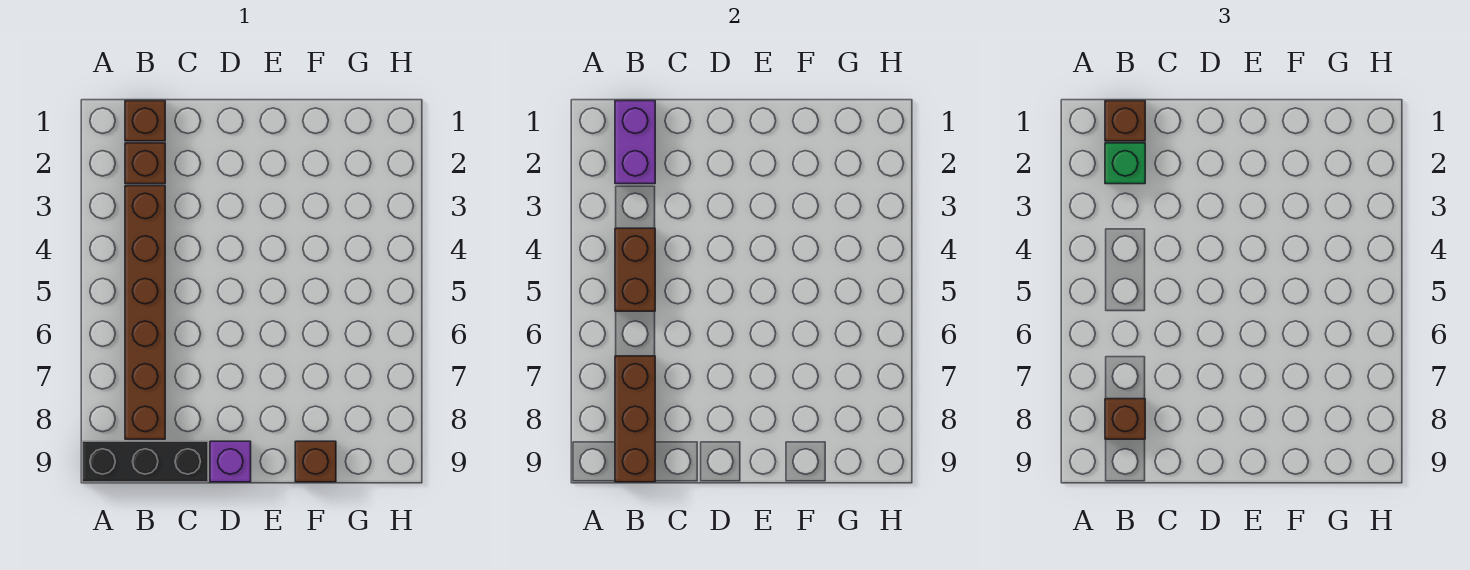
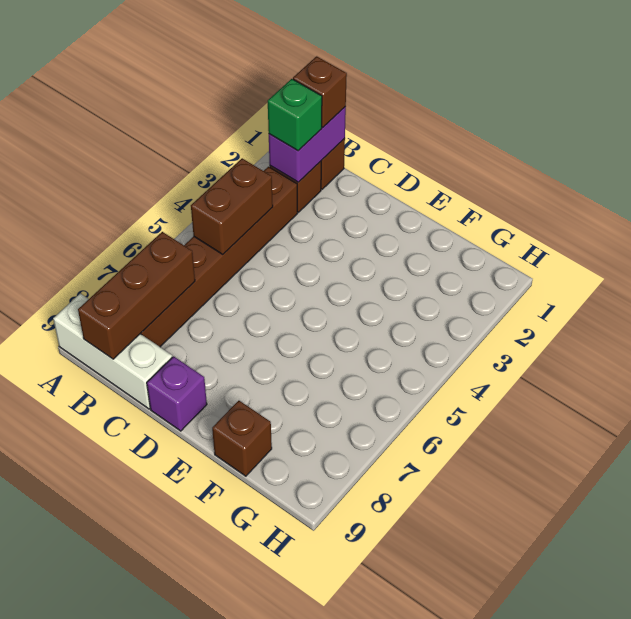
black brick A9:C9 level 1 -> white brick A9:C9 level 1
brown brick B8 level 3 -> none

